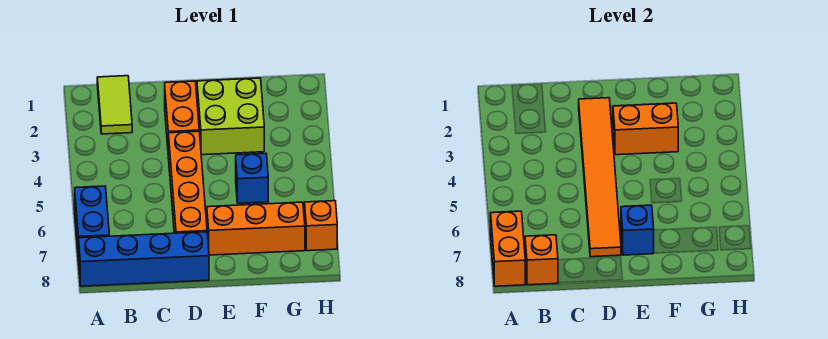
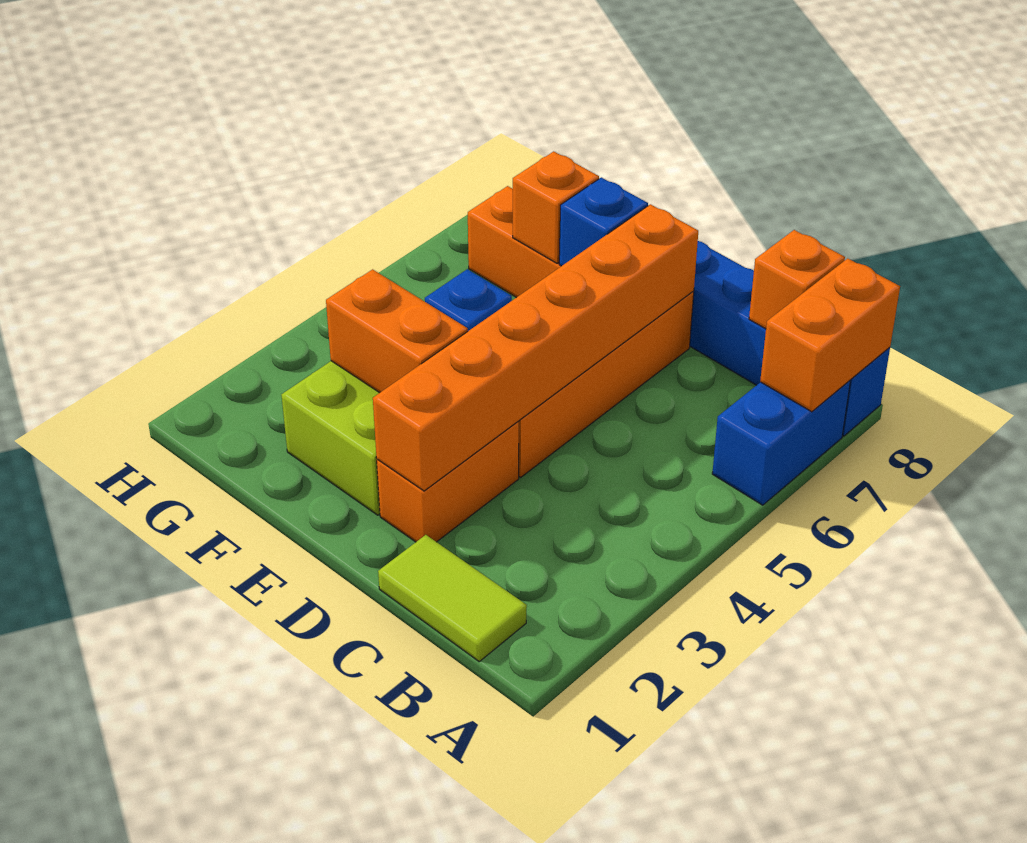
lime tile B1:B2 level 1 -> lime tile B1:C1 level 1
orange tile D2:D7 level 2 -> orange brick D2:D7 level 2
orange brick H7 level 1 -> orange brick F7 level 2

